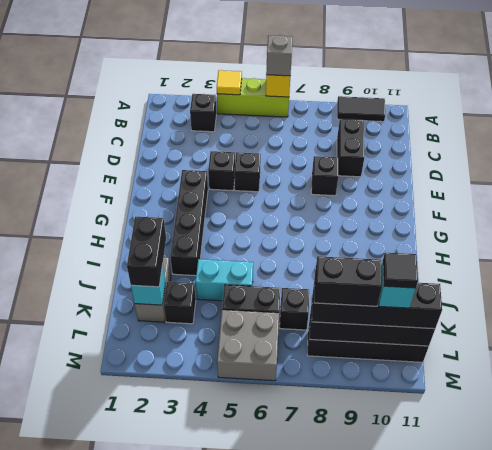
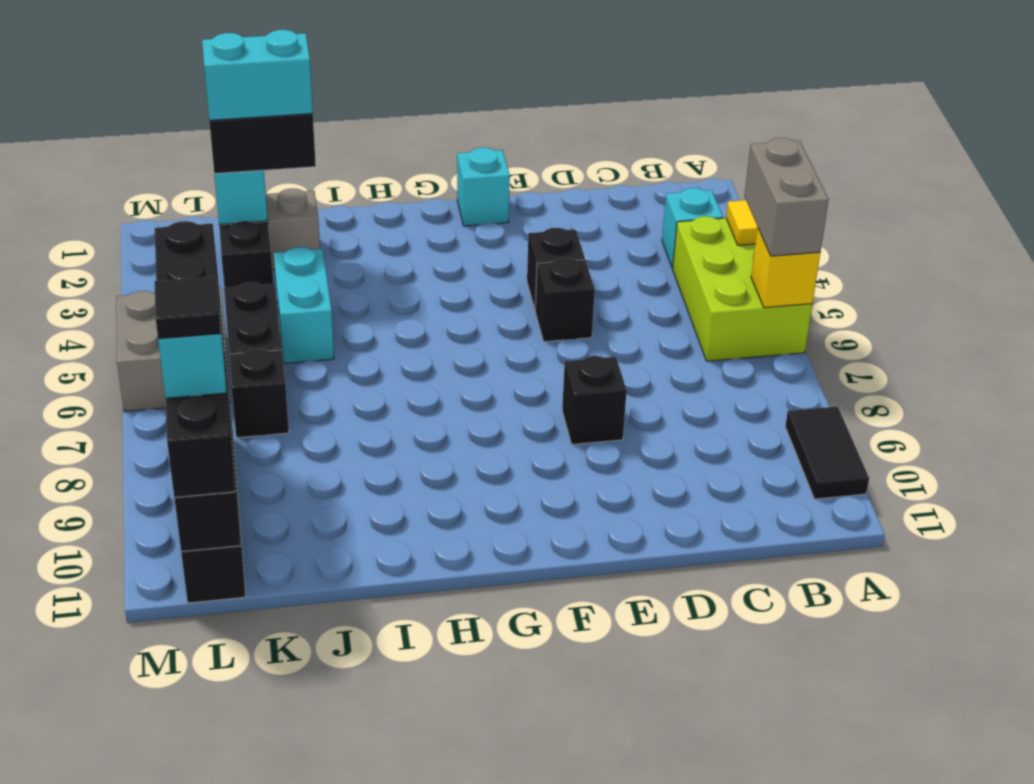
lime brick A4:A6 level 1 -> lime brick A4:B6 level 1
grey brick A6 level 3 -> grey brick A5:A6 level 3
black brick B3 level 1 -> cyan brick B3 level 1
black brick C9:D9 level 1 -> none
none -> cyan brick F1 level 1
black brick F3:I3 level 1 -> none
none -> cyan brick J2:K2 level 4

